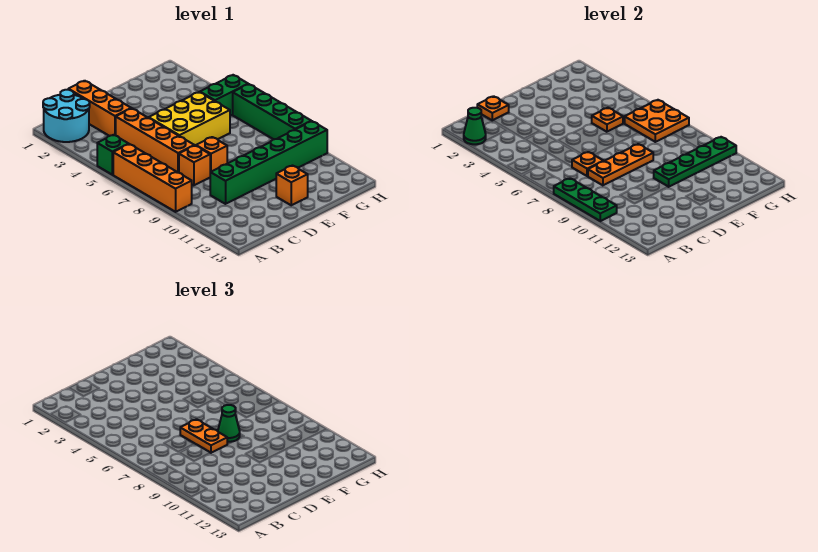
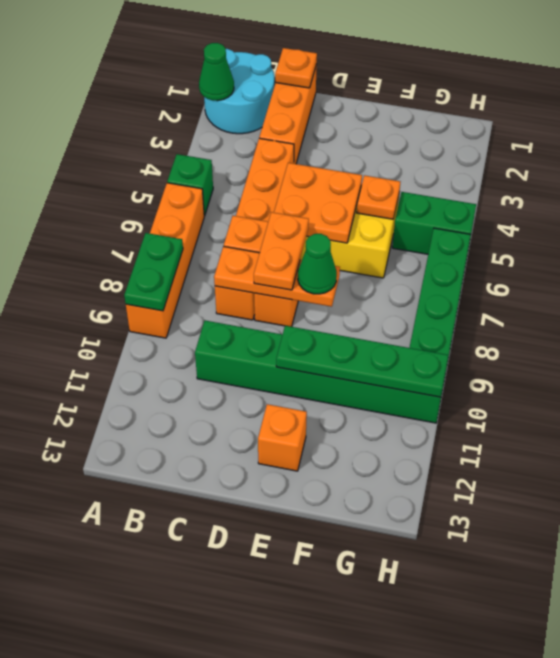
green plate A8:A10 level 2 -> green plate A8:A9 level 2
orange plate G6:H7 level 2 -> orange plate D5:E6 level 2

